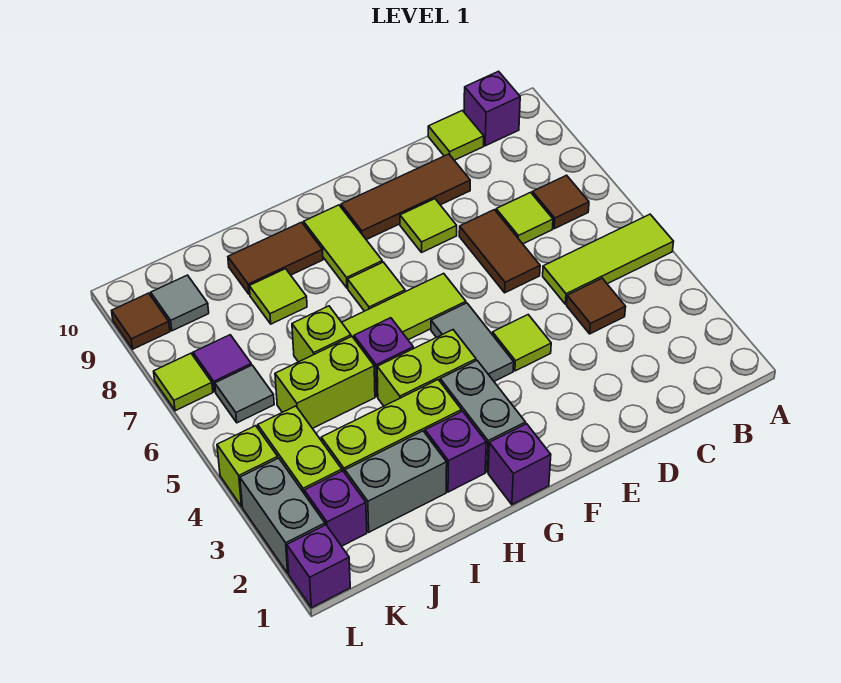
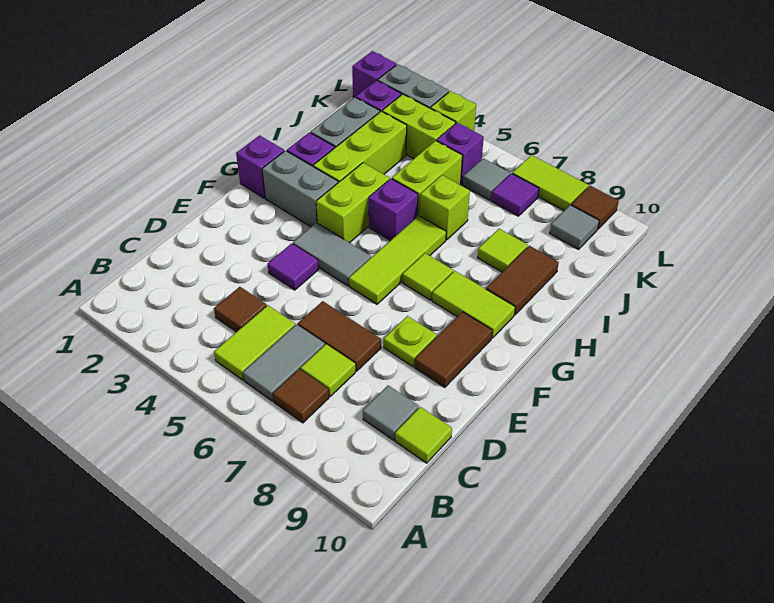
lime tile A5:C5 level 1 -> lime tile B5:C5 level 1
none -> grey tile B6:C6 level 1
purple brick B10 level 1 -> purple brick K5 level 1
none -> grey tile C9 level 1
brown tile D9:F9 level 1 -> brown tile E9:F9 level 1
lime tile E4 level 1 -> purple tile E4 level 1
lime tile E8 level 1 -> lime plate E8 level 1
lime tile L7 level 1 -> lime tile L7:L8 level 1

